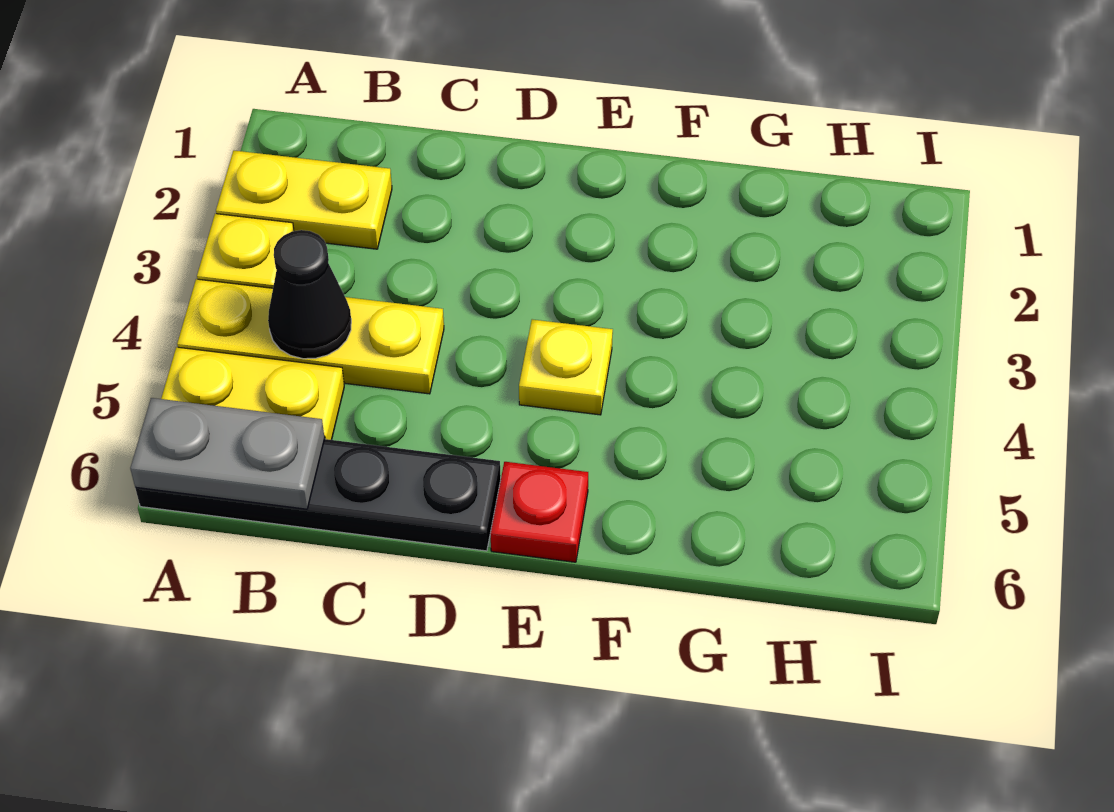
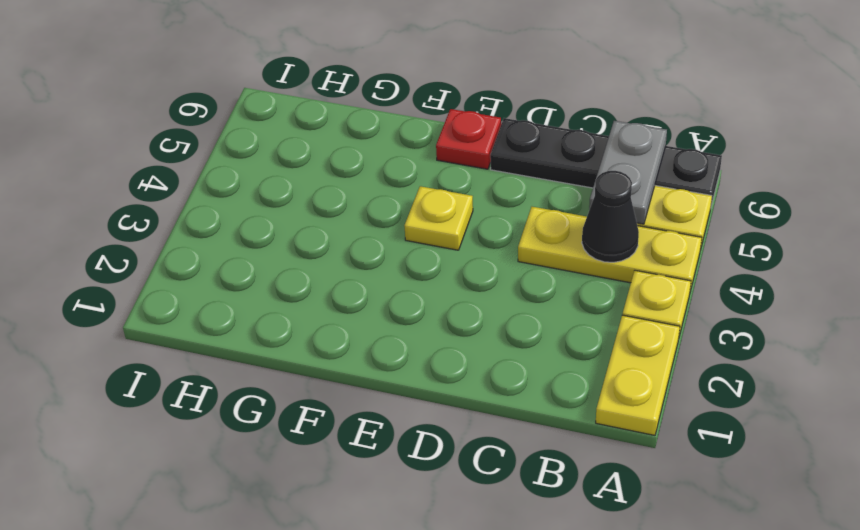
yellow plate A2:B2 level 1 -> yellow plate A1:A2 level 1
grey plate A6:B6 level 2 -> grey plate B5:B6 level 2

